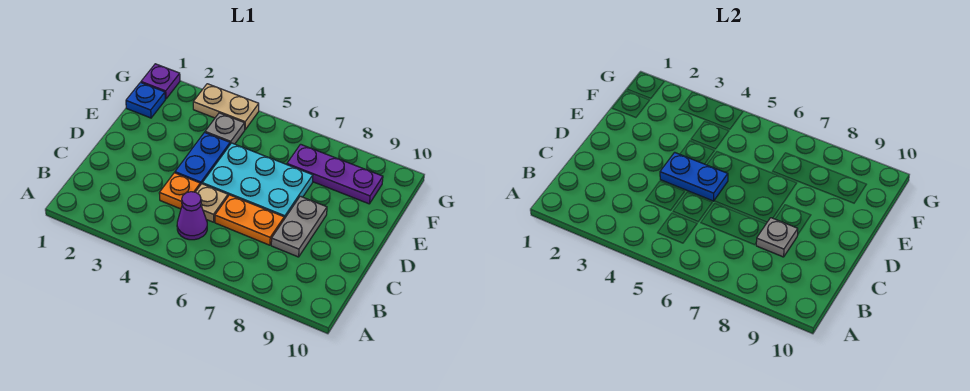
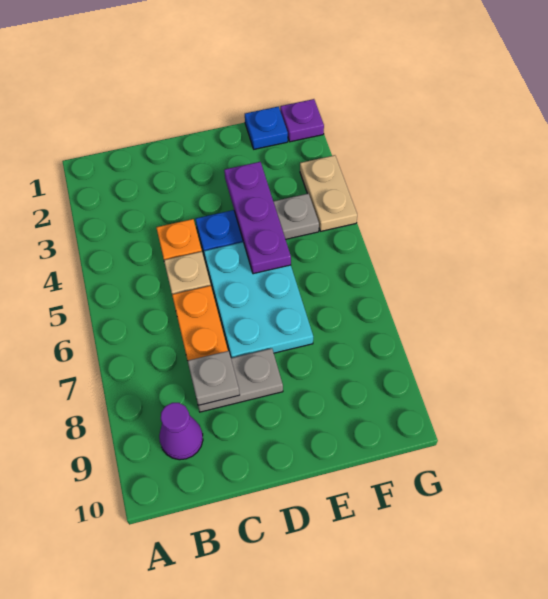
purple cone B5 level 1 -> purple cone B9 level 1
blue plate D4:D5 level 2 -> none
purple plate F7:F9 level 1 -> purple plate E3:E5 level 2

